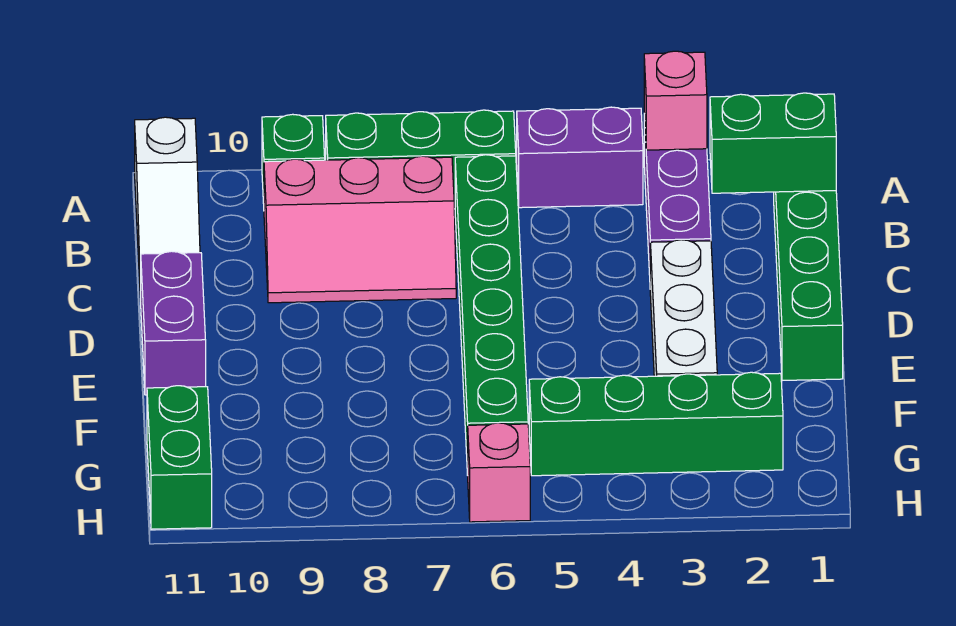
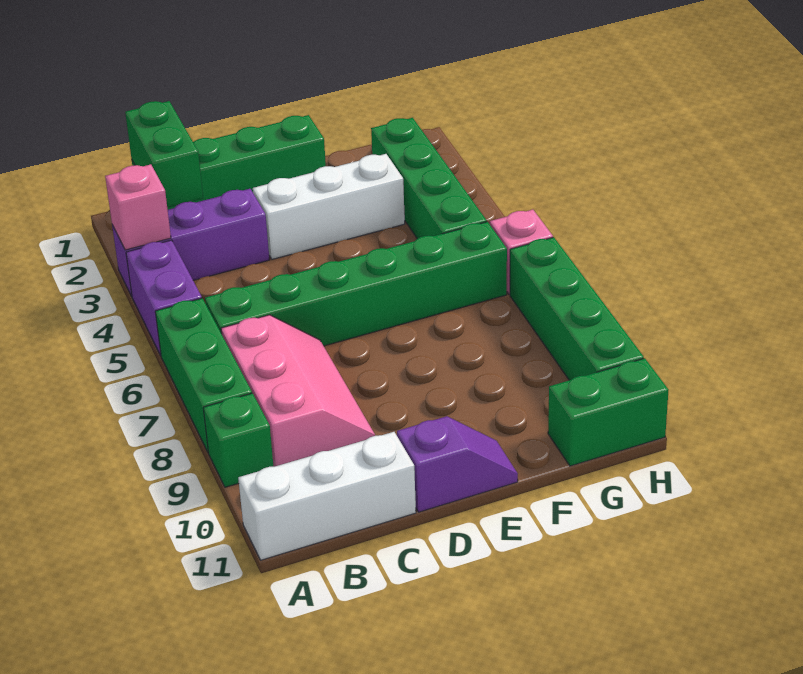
white slope A11:C11 level 1 top A -> white brick A11:C11 level 1
purple brick D11:E11 level 1 -> purple slope D11:E11 level 1 top D
none -> green brick H7:H10 level 1

